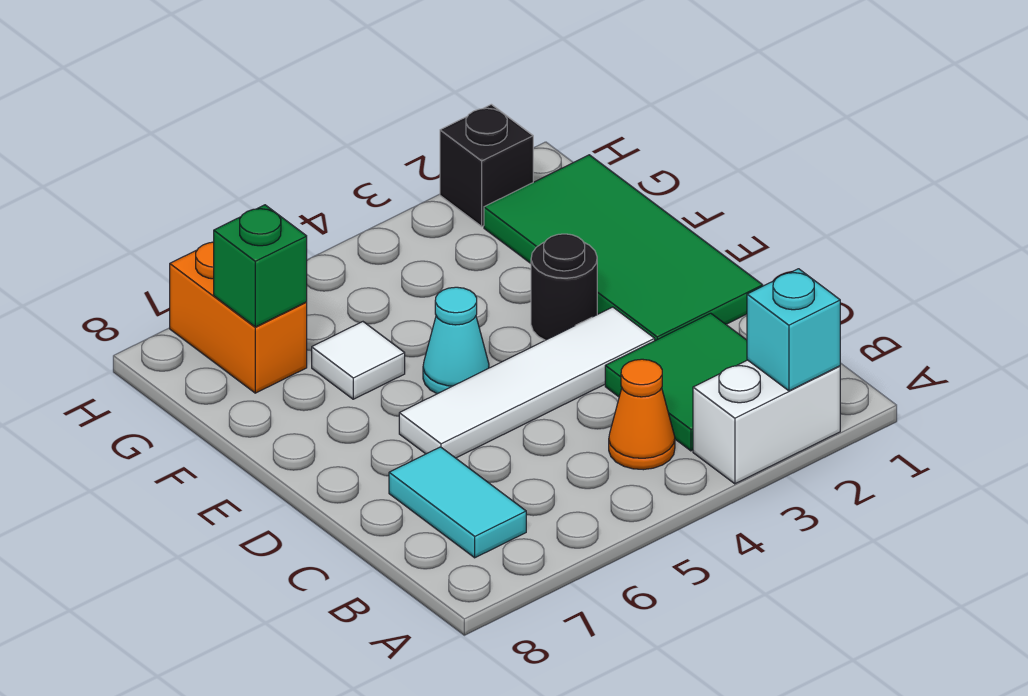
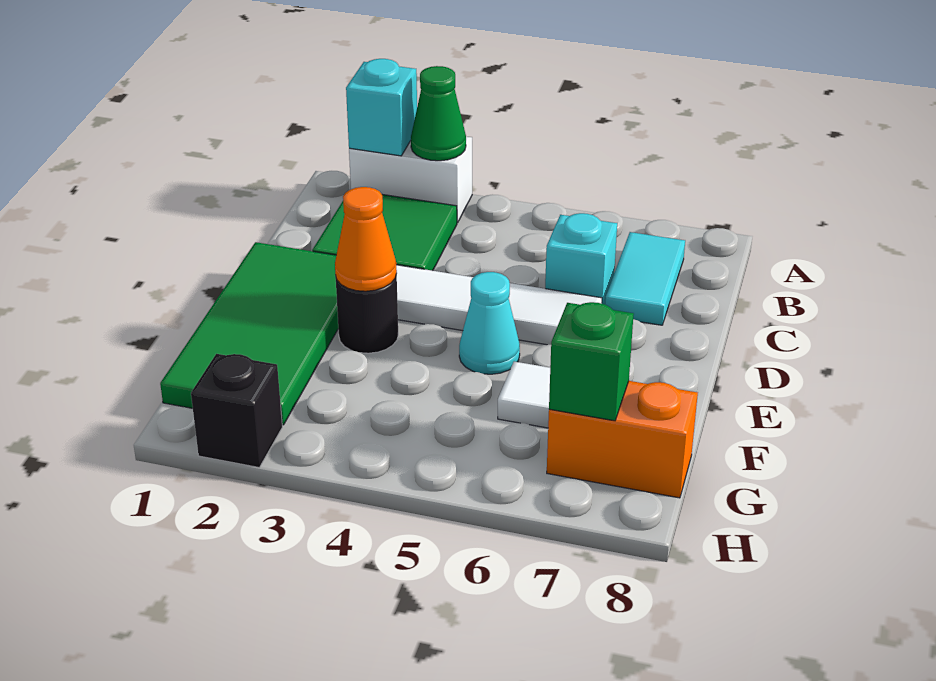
none -> green cone A3 level 2
orange cone B4 level 1 -> orange cone E3 level 2
none -> cyan brick C6 level 1
orange brick G7:H7 level 1 -> orange brick G7:G8 level 1

